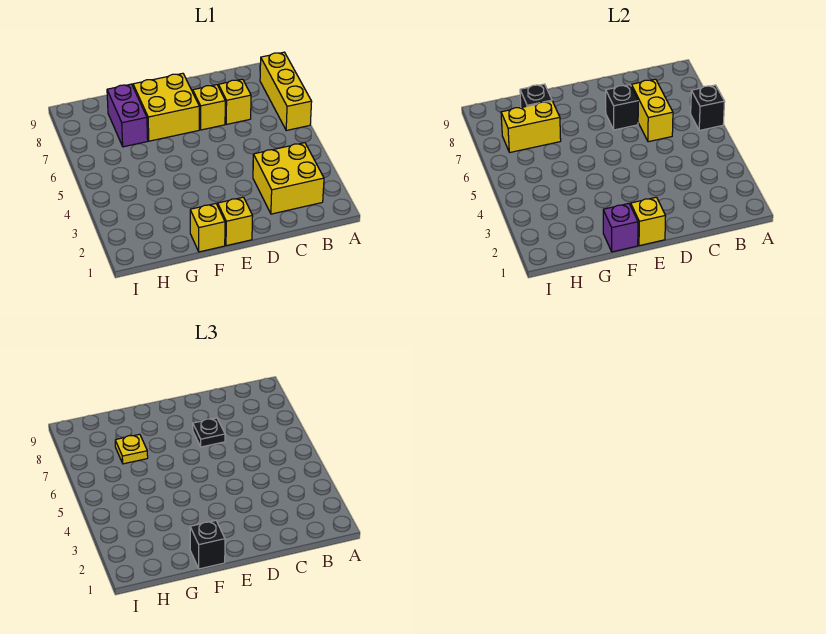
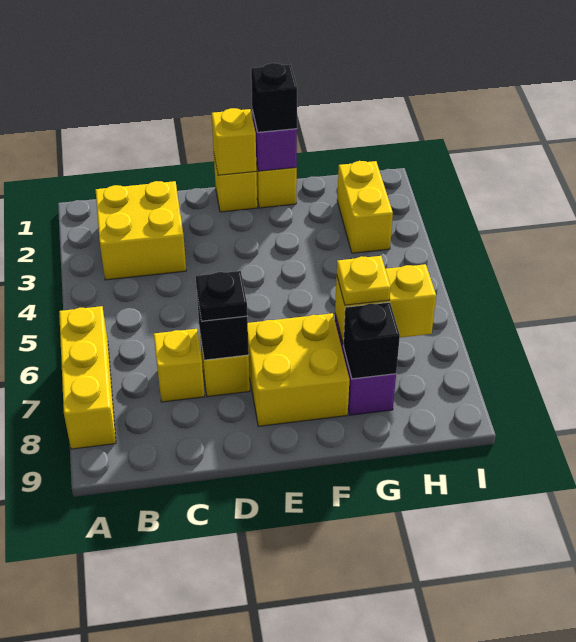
black brick A6 level 2 -> none
yellow brick C6:C7 level 2 -> yellow brick H2:H3 level 1

